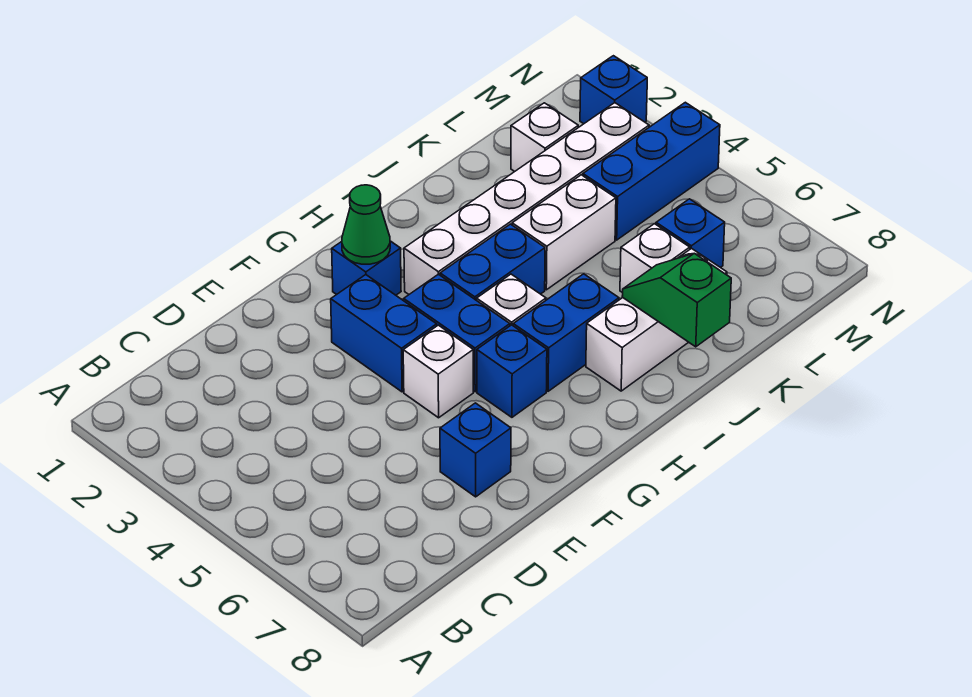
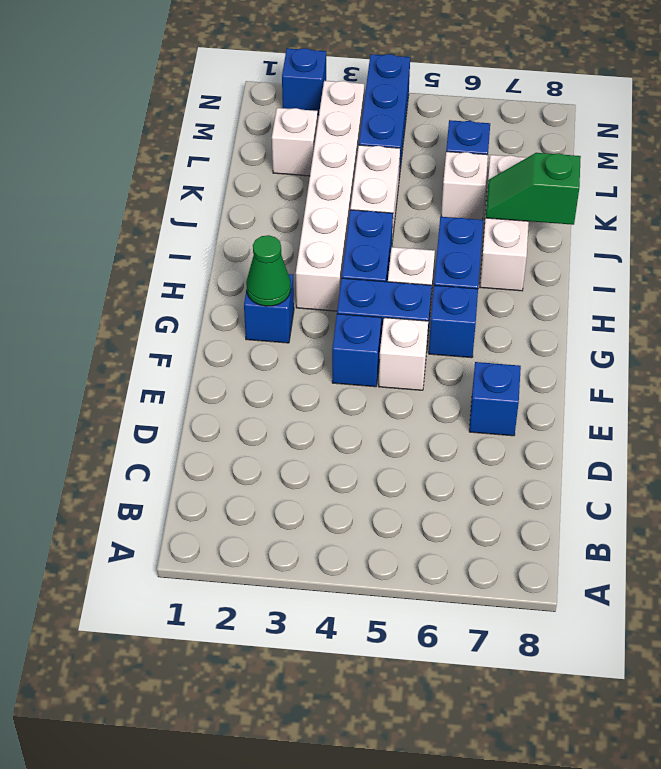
blue brick F3:F4 level 1 -> blue brick F4 level 1

